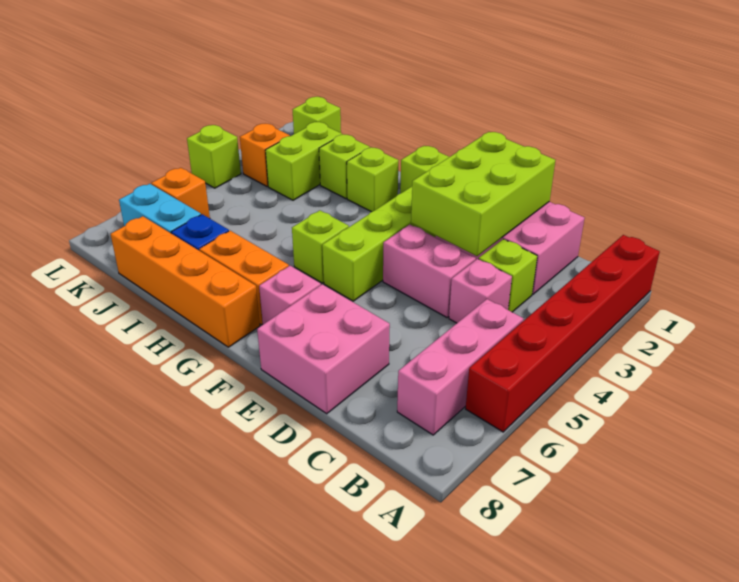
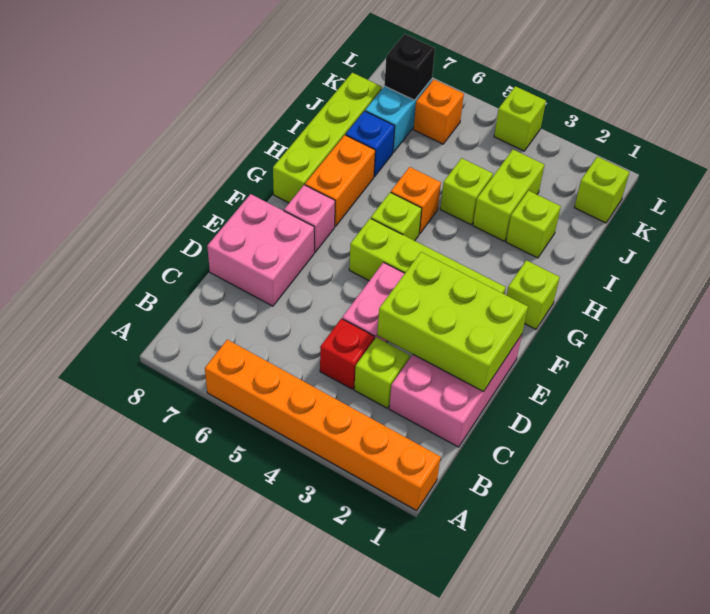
red brick A1:A6 level 1 -> orange brick A1:A6 level 1
pink brick B5:B7 level 1 -> none
pink brick C4 level 1 -> red brick C4 level 1
orange brick G8:J8 level 1 -> lime brick G8:J8 level 1
lime brick H2 level 1 -> lime brick I4 level 1
lime brick J2:J3 level 1 -> lime brick I3:J3 level 1
orange brick K3 level 1 -> orange brick H5 level 1
none -> black brick K7 level 2

